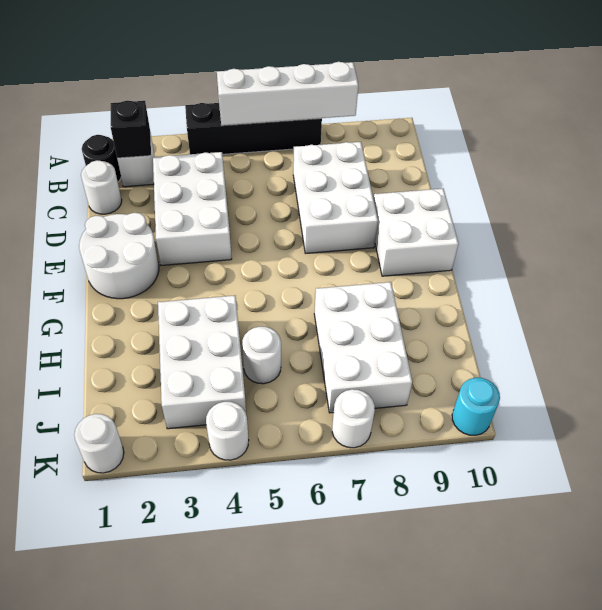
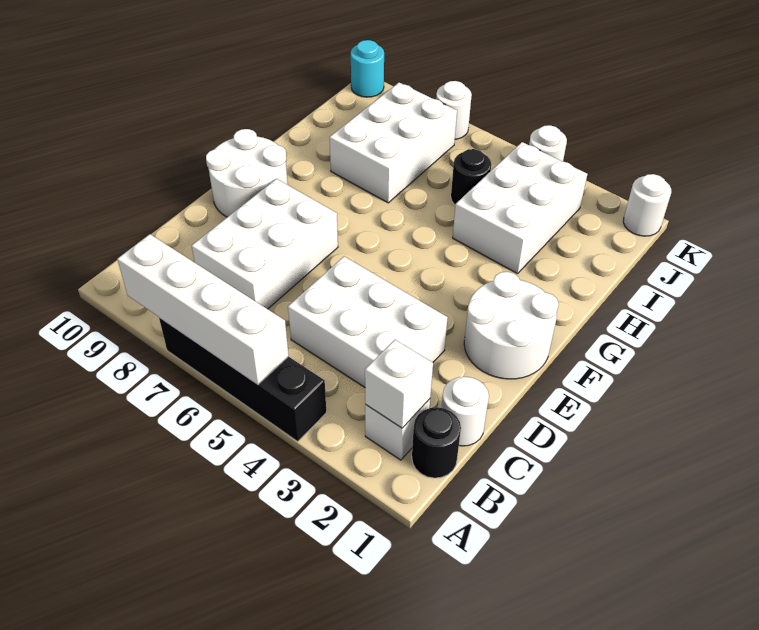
black brick B2 level 2 -> white brick B2 level 2
white brick C3:E4 level 1 -> white brick C3:D5 level 1
white brick E9:F10 level 1 -> white round brick E9:F10 level 1
white round brick I5 level 1 -> black round brick I5 level 1

